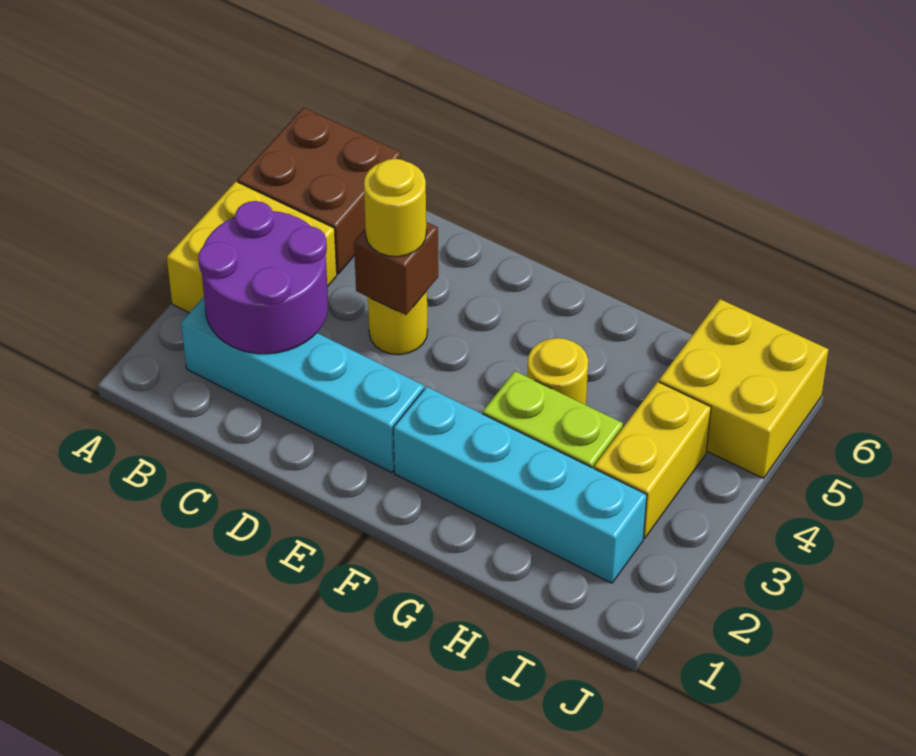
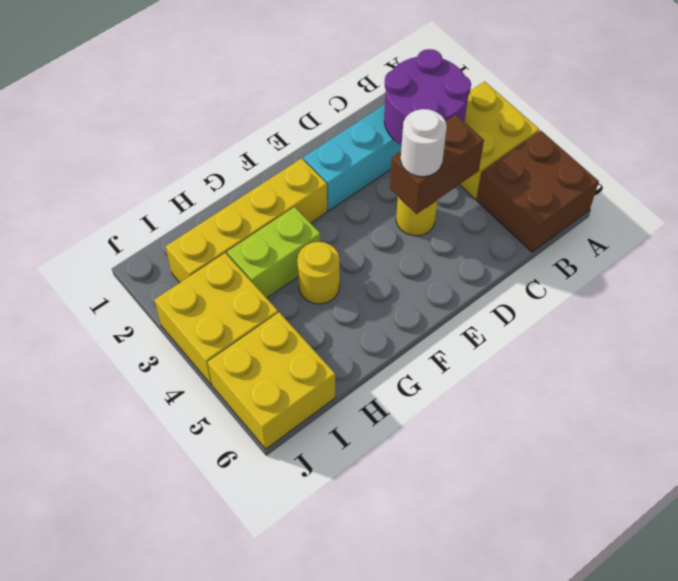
brown brick D4 level 2 -> brown brick C4:D4 level 2
yellow round brick D4 level 3 -> white round brick D4 level 3
cyan brick F2:I2 level 1 -> yellow brick F2:I2 level 1
yellow brick I3:I4 level 1 -> yellow brick I3:J4 level 1

